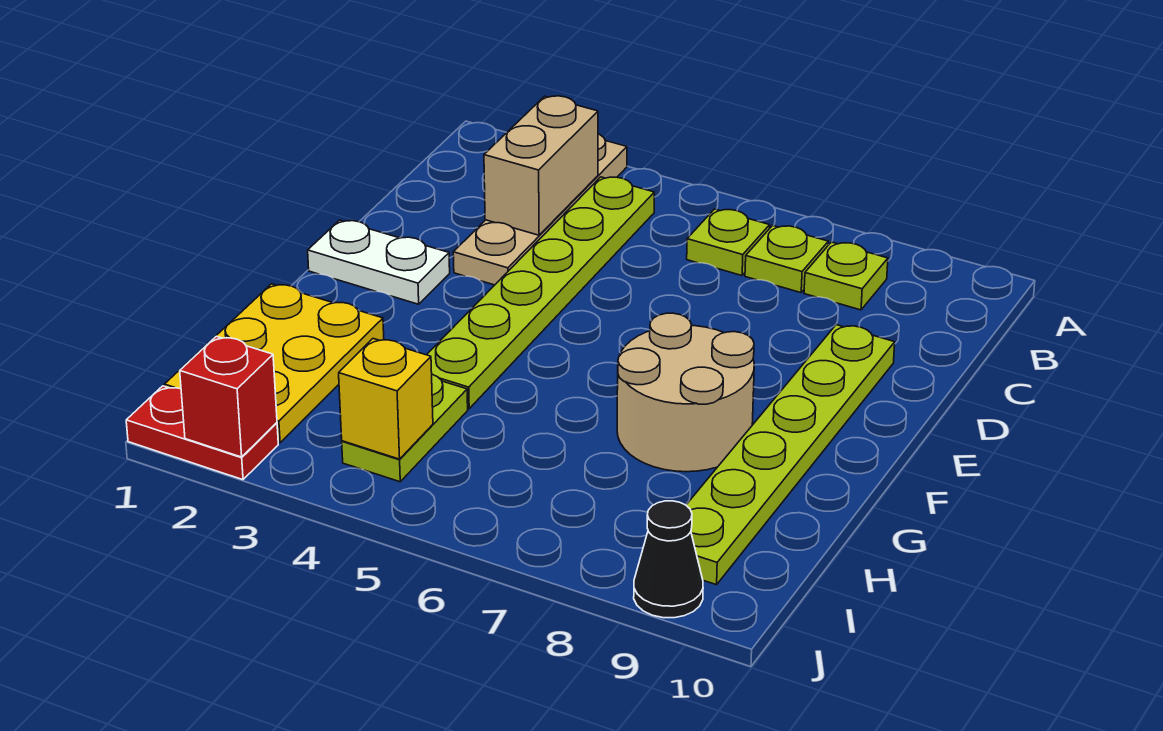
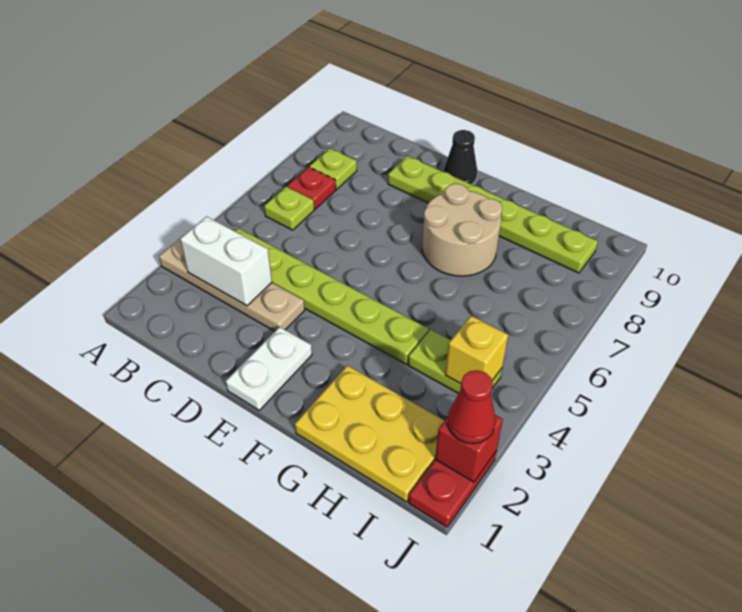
tan brick B3:C3 level 2 -> white brick B3:C3 level 2
lime plate B7 level 1 -> red plate B7 level 1
none -> red cone J2 level 3
black cone J9 level 1 -> black cone E10 level 1

